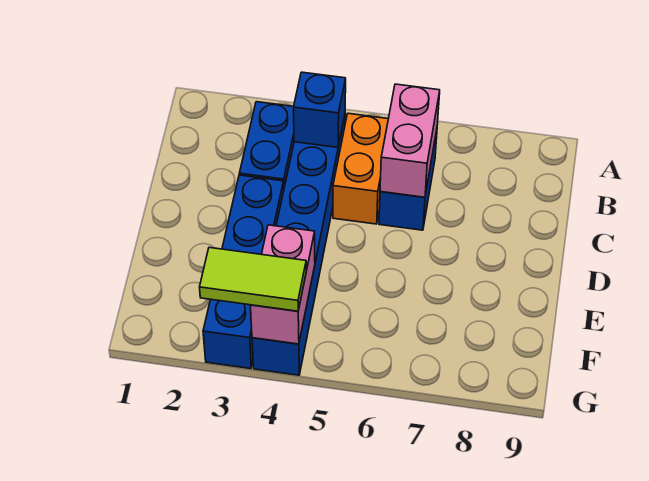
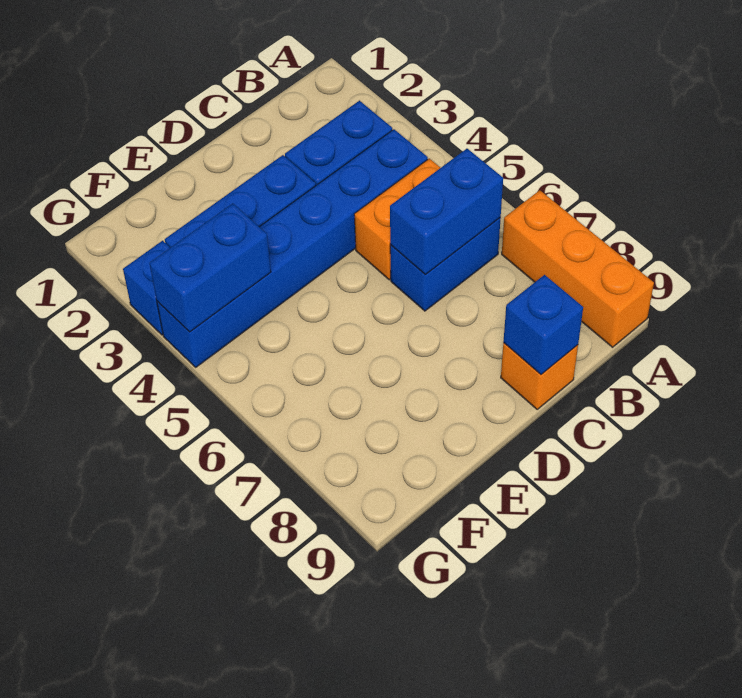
none -> orange brick A7:A9 level 1
blue brick B4 level 2 -> blue brick C9 level 2
pink brick B6:C6 level 2 -> blue brick B6:C6 level 2
none -> orange brick C9 level 1
pink brick F4:G4 level 2 -> blue brick F4:G4 level 2
lime tile G3:G4 level 3 -> none

